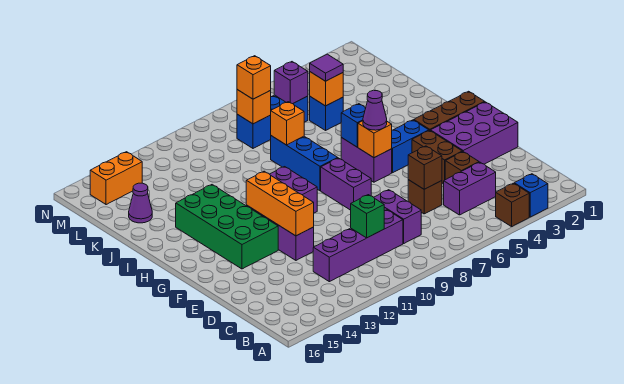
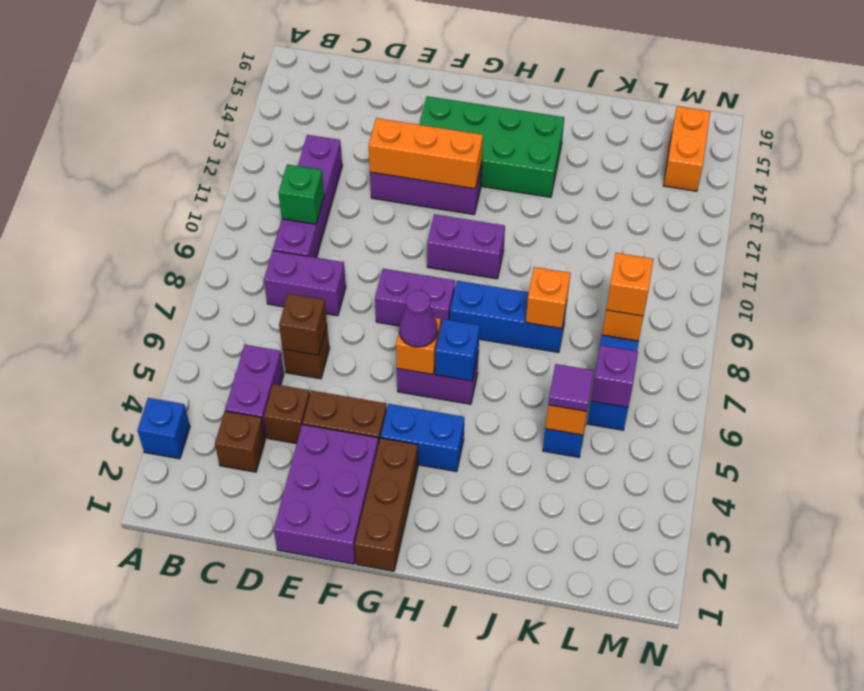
brown brick A4 level 1 -> brown brick C3 level 1
blue brick G4:G5 level 1 -> blue brick G4:H4 level 1
purple cone K15 level 1 -> none

